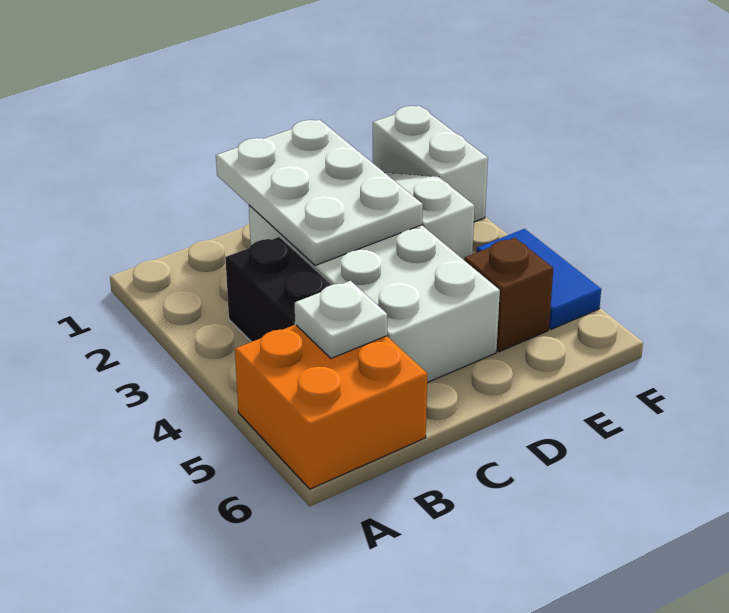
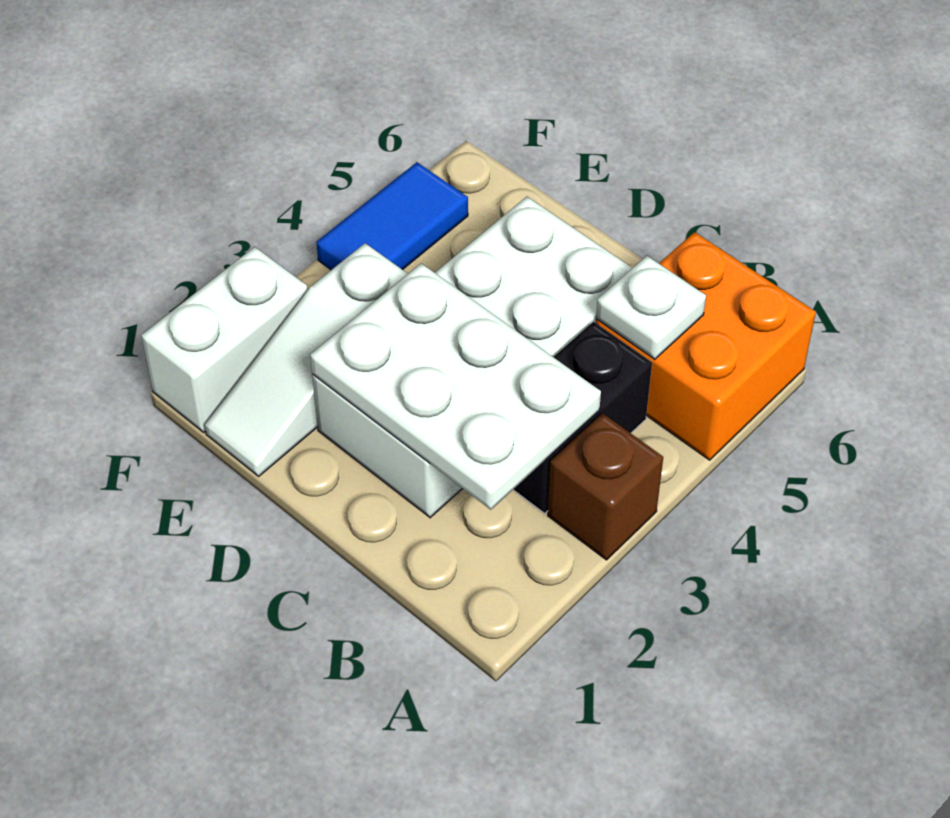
white plate C1:D3 level 2 -> white plate B2:D3 level 2
brown brick E5 level 1 -> brown brick A3 level 1

